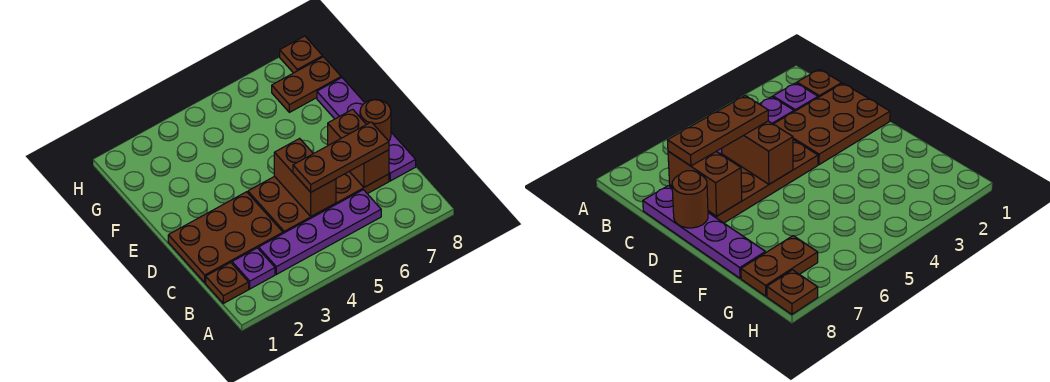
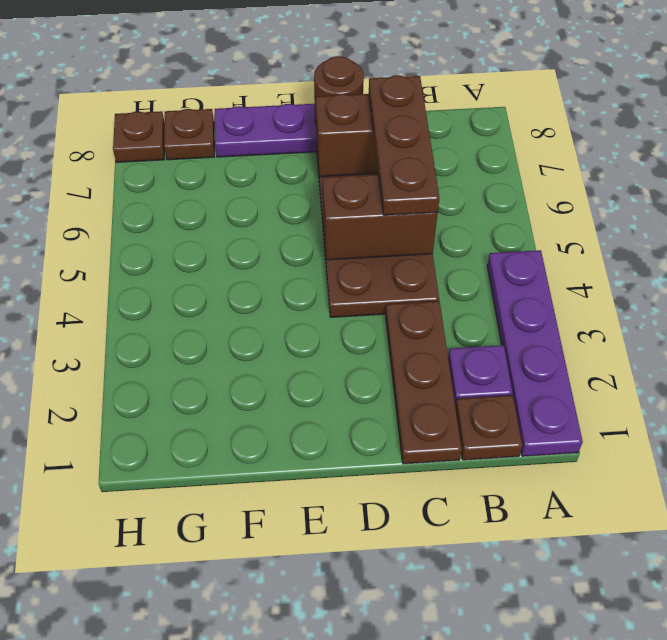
purple plate B3:B6 level 1 -> purple plate A1:A4 level 1
brown plate C1:D3 level 1 -> brown plate C1:C3 level 1
brown plate G7:G8 level 1 -> brown plate G8 level 1

